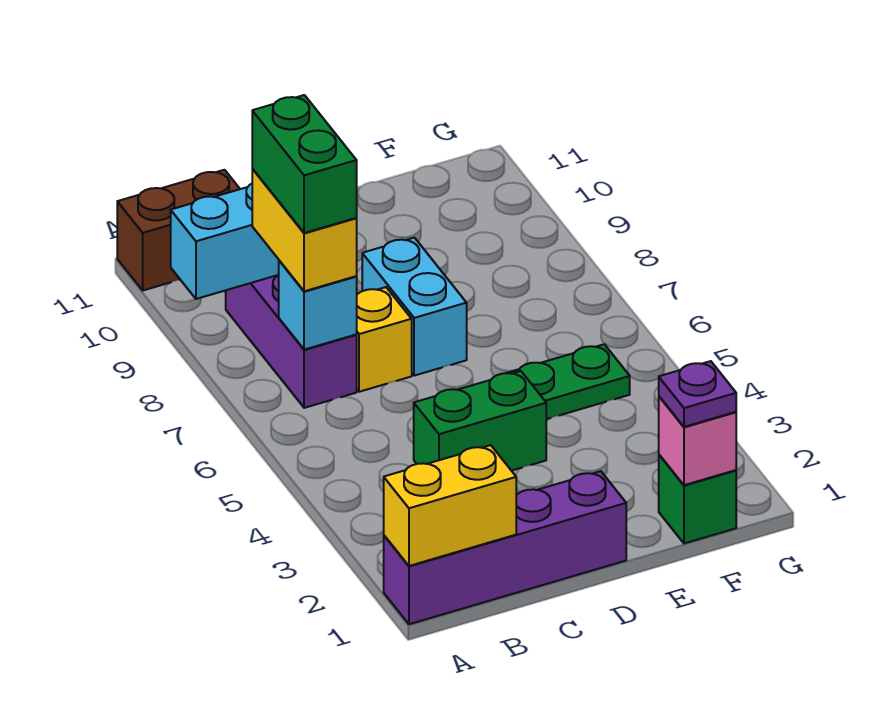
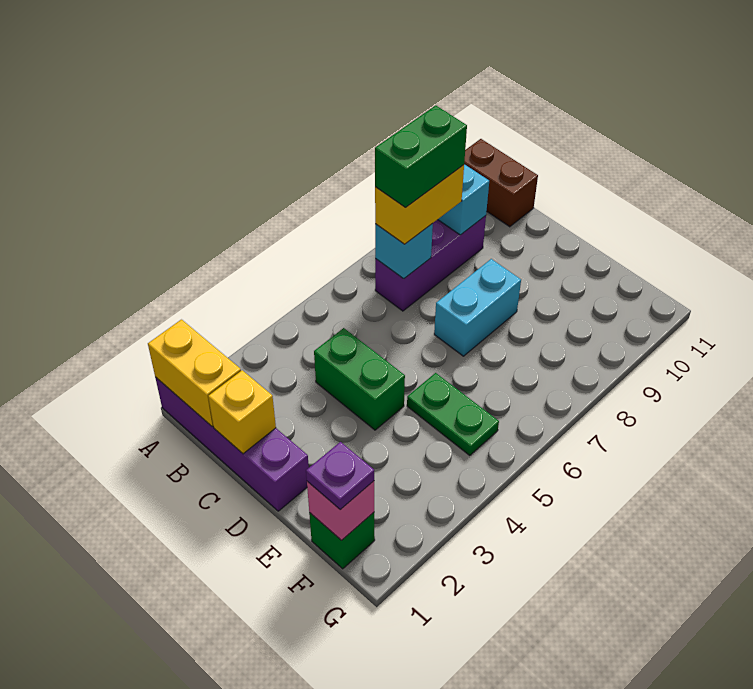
yellow brick C7 level 1 -> yellow brick C1 level 2

